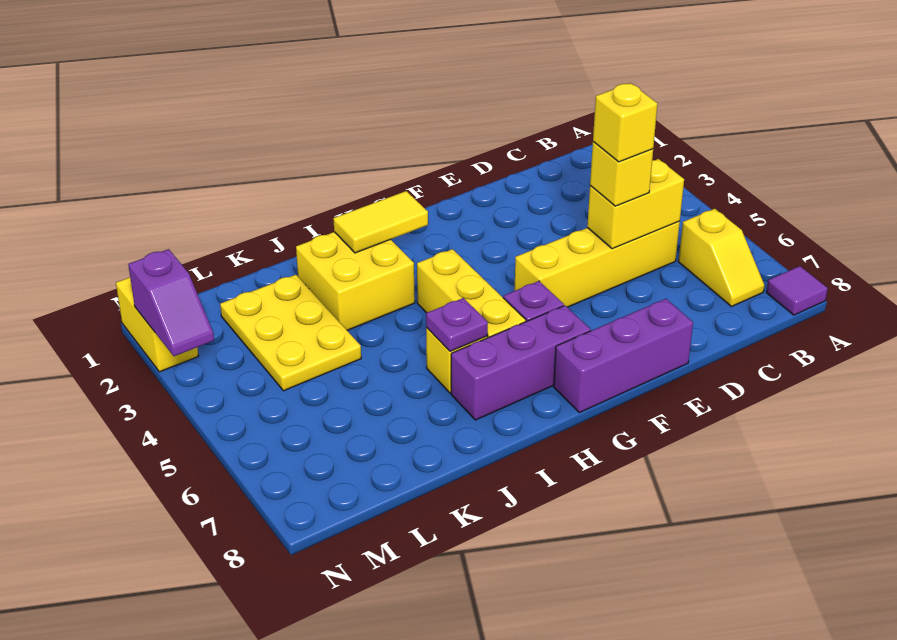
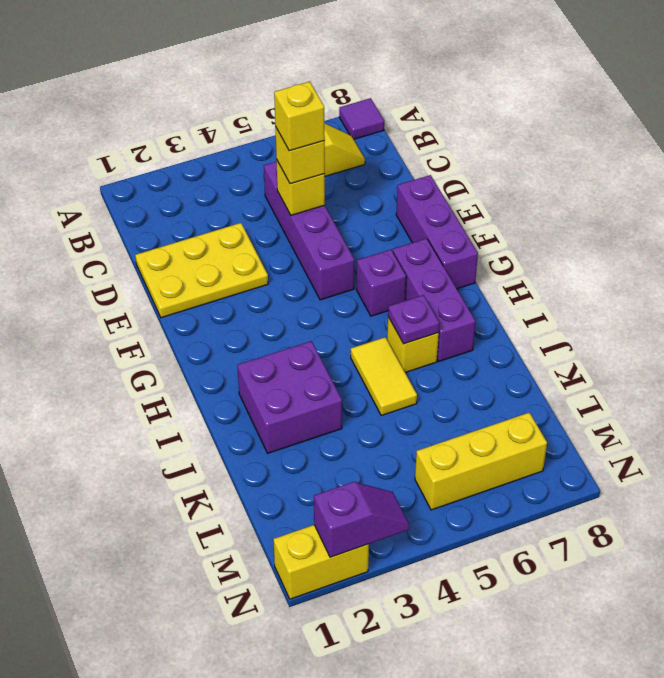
yellow brick C5:F5 level 1 -> purple brick C5:F5 level 1
yellow brick C5:D5 level 2 -> yellow brick D5 level 2
yellow tile H2:I2 level 2 -> yellow tile I5:J5 level 1
yellow brick H4:H6 level 1 -> yellow brick M5:M7 level 1
yellow brick I2:J3 level 1 -> purple brick I2:J3 level 1
yellow plate K2:L4 level 1 -> yellow plate D1:E3 level 1

